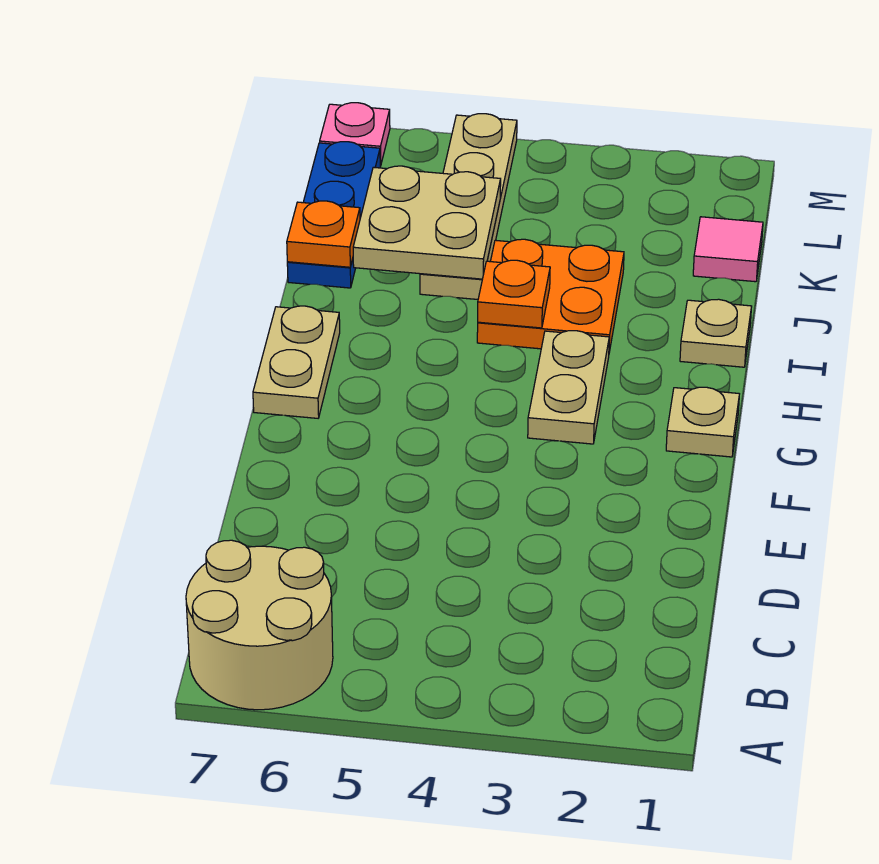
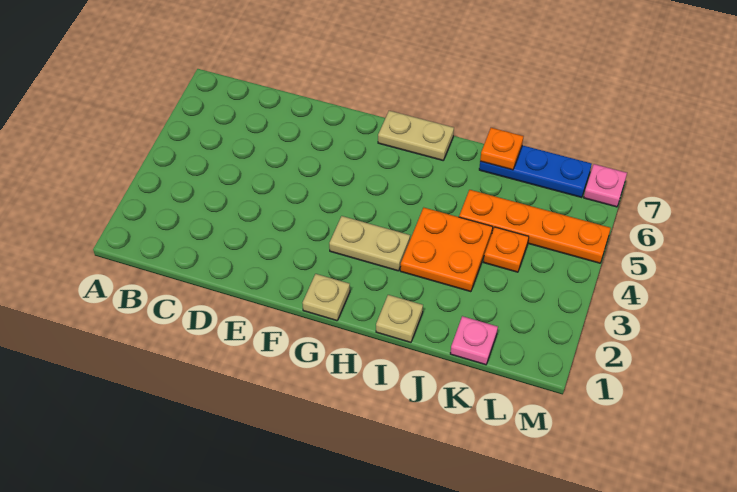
tan round brick A6:B7 level 1 -> none
orange plate I4 level 2 -> orange plate K4 level 1
tan plate J5:M5 level 1 -> orange plate J5:M5 level 1
tan plate J5:K6 level 2 -> none
pink tile K1 level 1 -> pink plate K1 level 1

